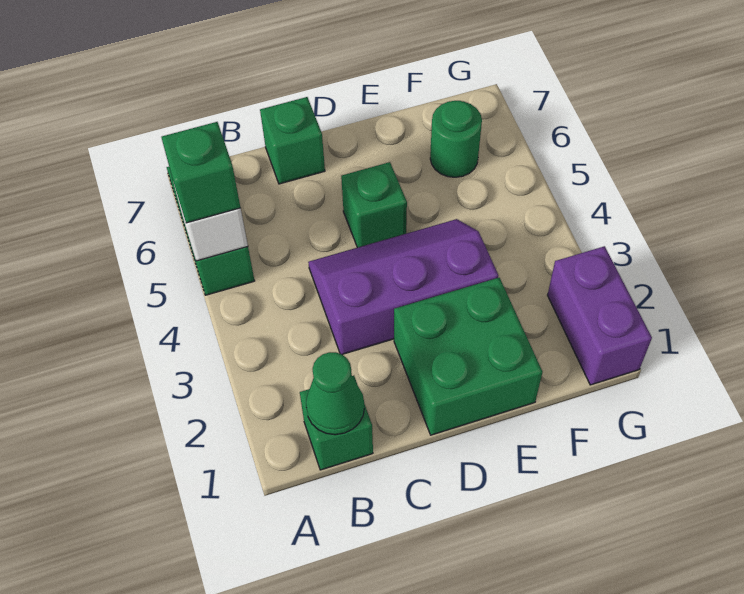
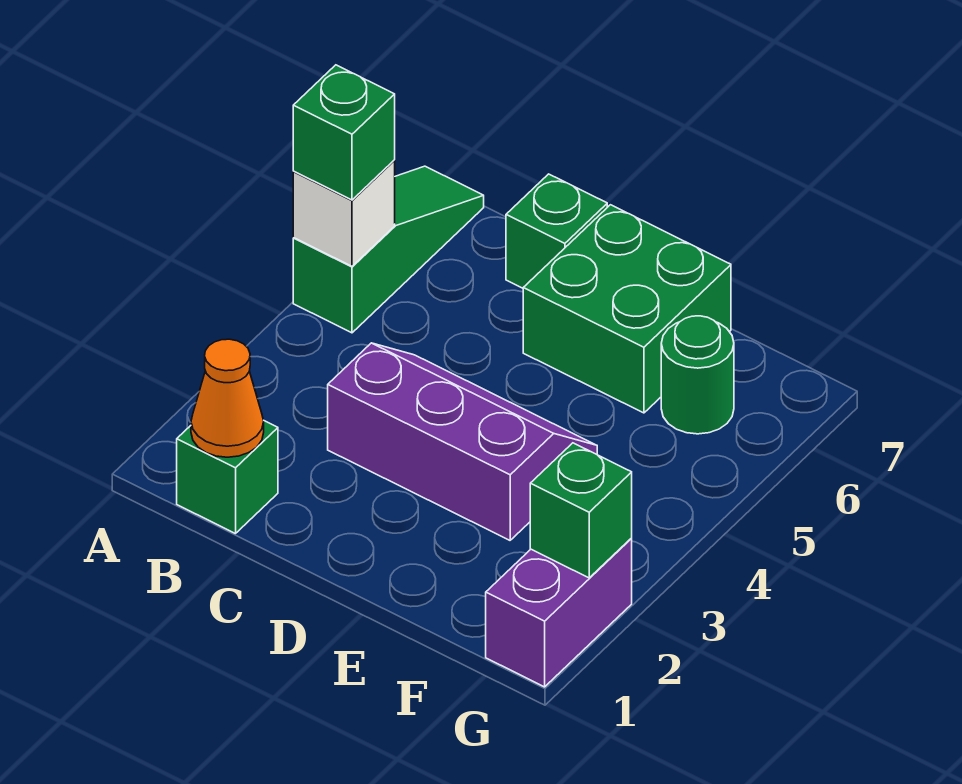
green cone B1 level 2 -> orange cone B1 level 2
green brick D1:E2 level 1 -> green brick D6:E7 level 1
green brick D5 level 1 -> green brick G2 level 2

